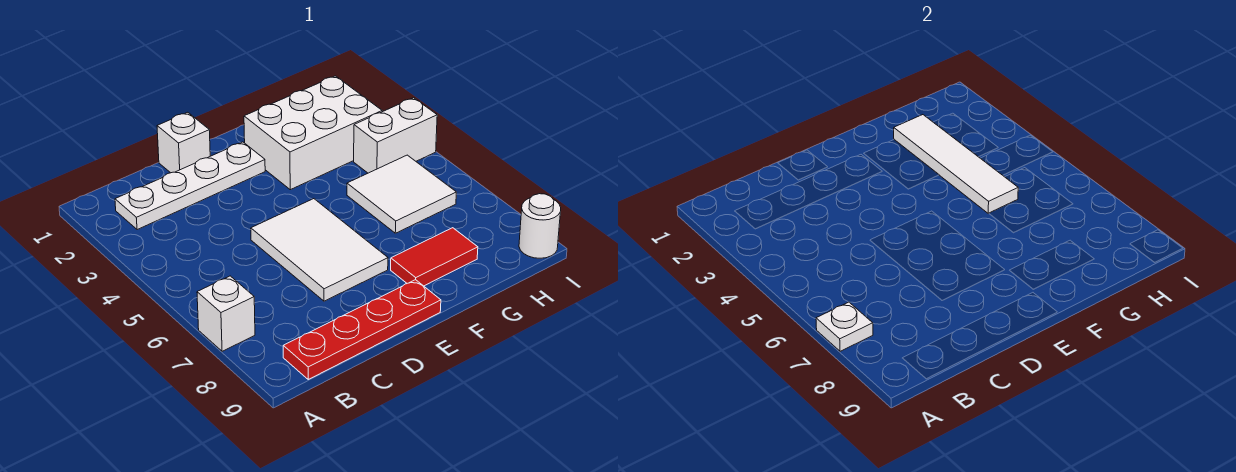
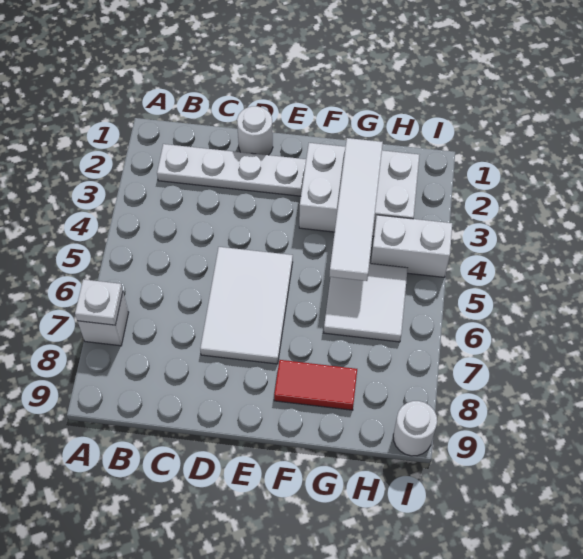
red plate B9:E9 level 1 -> none
white brick D1 level 1 -> white round brick D1 level 1

